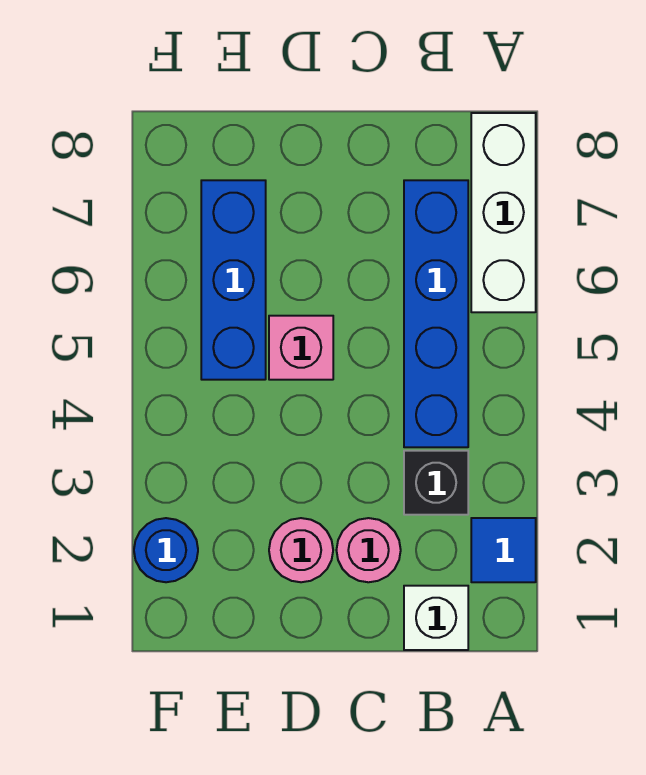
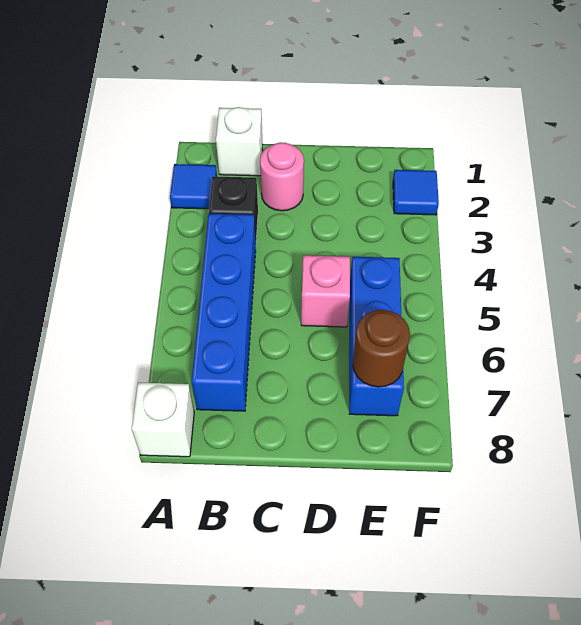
white brick A6:A8 level 1 -> white brick A8 level 1
pink round brick D2 level 1 -> none
none -> brown round brick E7 level 2
blue round brick F2 level 1 -> blue tile F2 level 1

